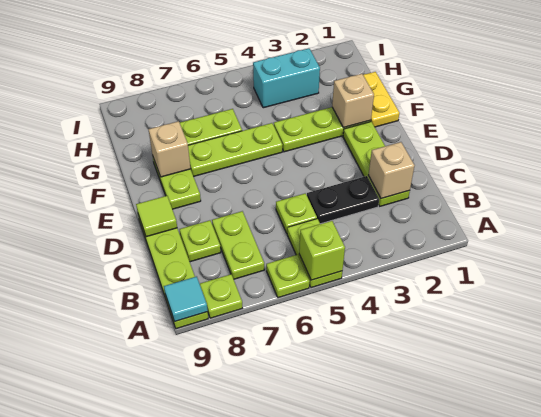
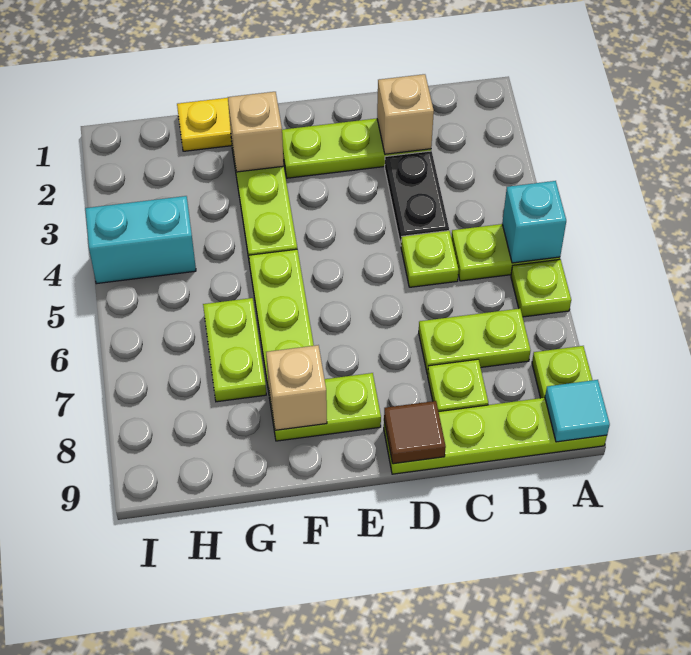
lime brick A5 level 2 -> cyan brick A5 level 2
lime tile D9 level 2 -> brown tile D9 level 2
cyan brick H3:H4 level 1 -> cyan brick H4:I4 level 1

